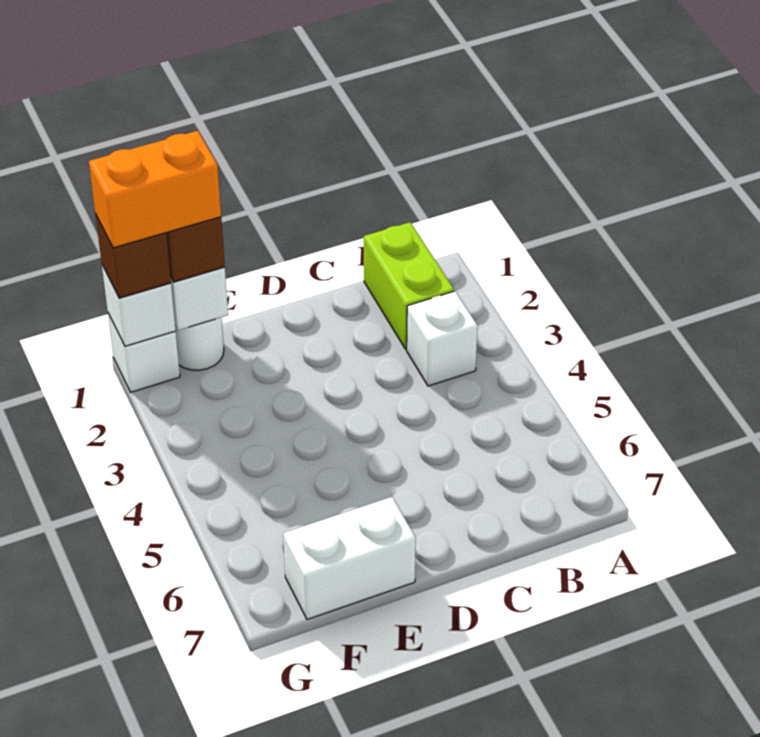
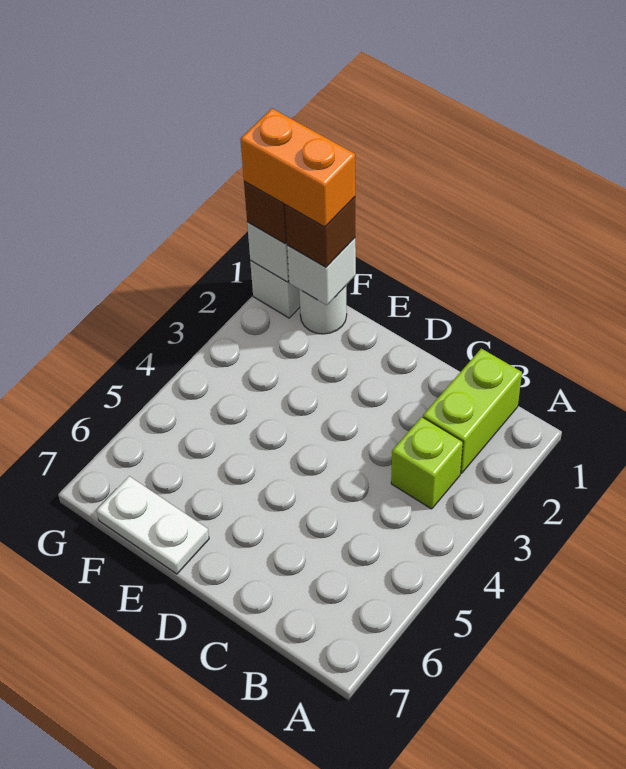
white brick B3 level 1 -> lime brick B3 level 1
white brick E7:F7 level 1 -> white plate E7:F7 level 1

